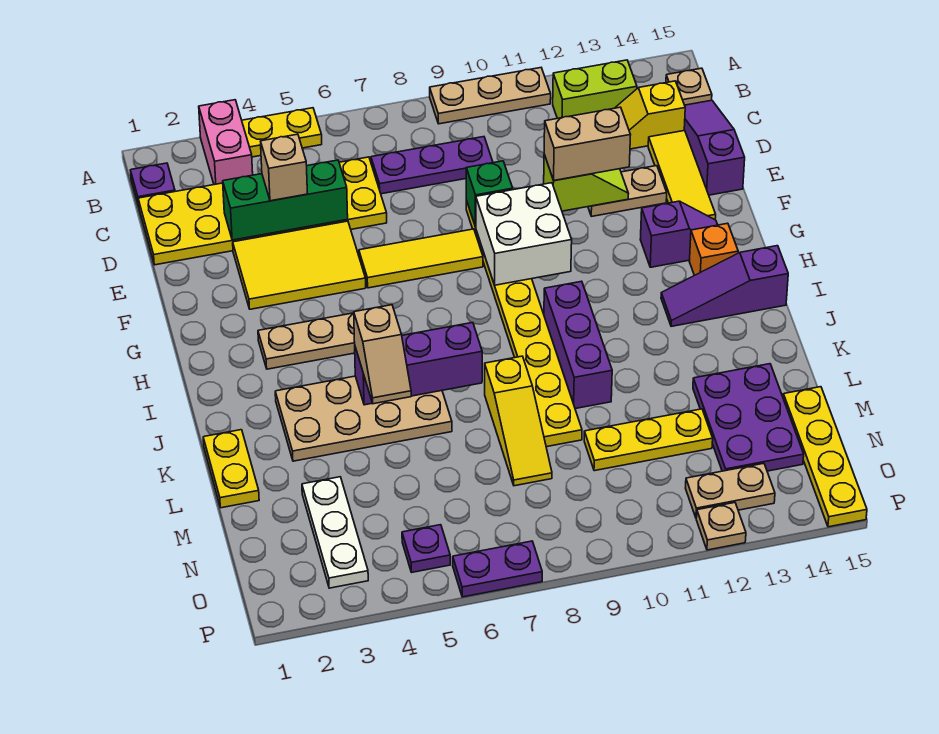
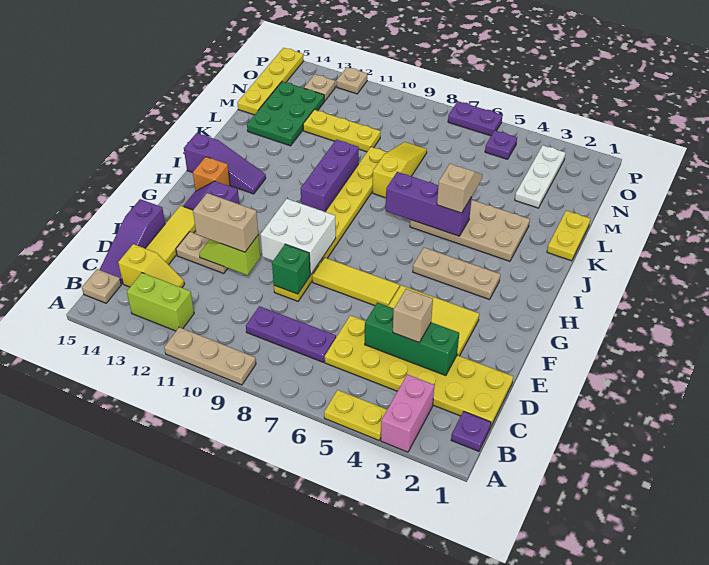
purple plate L13:N14 level 1 -> green plate L13:N14 level 1
tan plate O12:O13 level 1 -> tan plate O13 level 1

